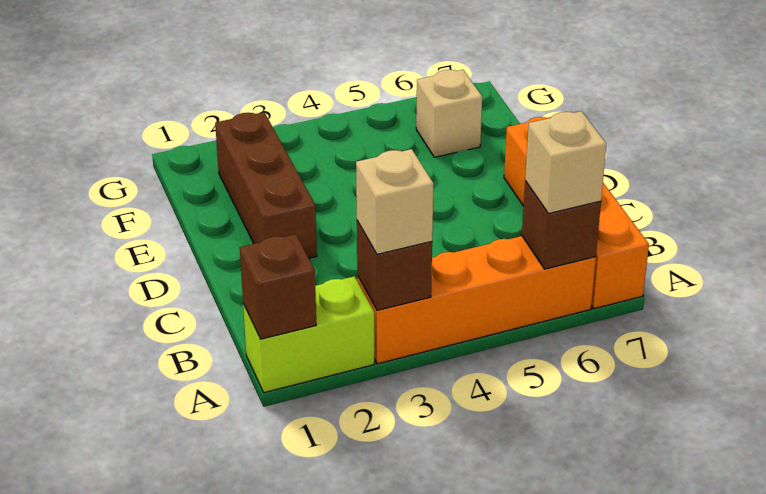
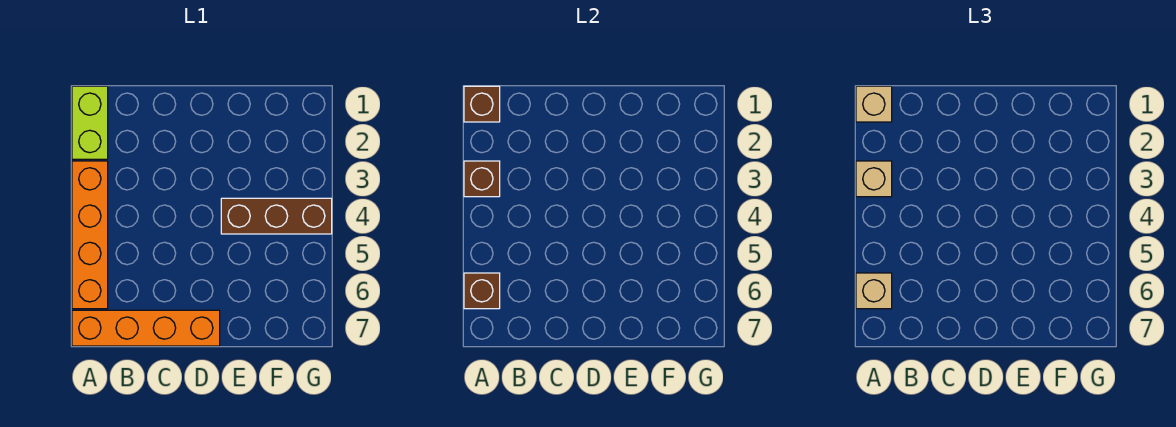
brown brick D2:F2 level 1 -> brown brick E4:G4 level 1
tan brick F6 level 1 -> tan brick A1 level 3

